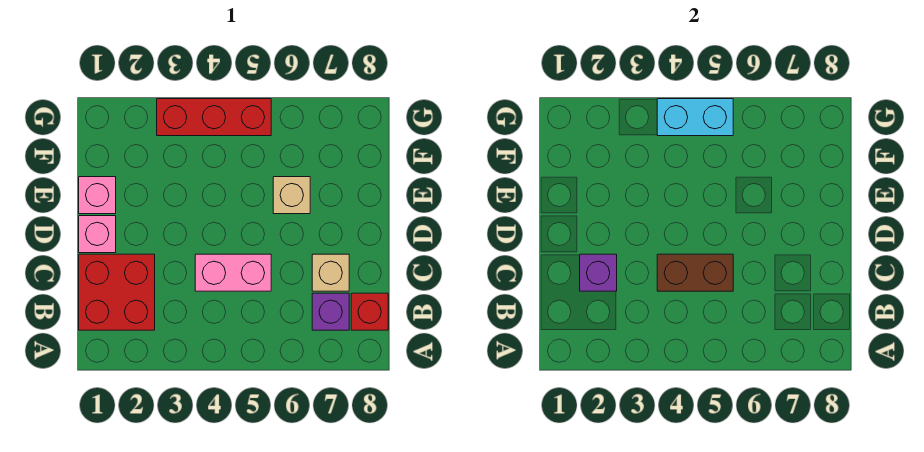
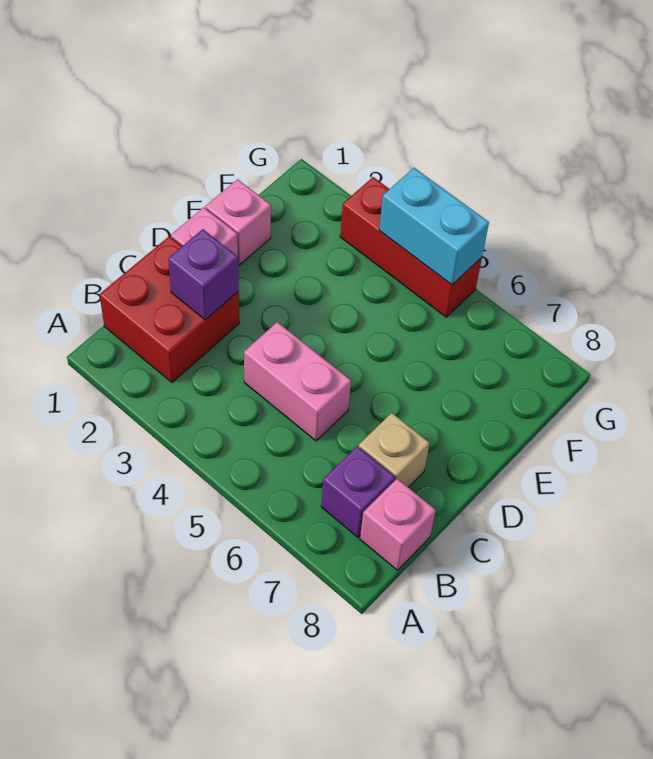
red brick B8 level 1 -> pink brick B8 level 1
brown brick C4:C5 level 2 -> none
tan brick E6 level 1 -> none

